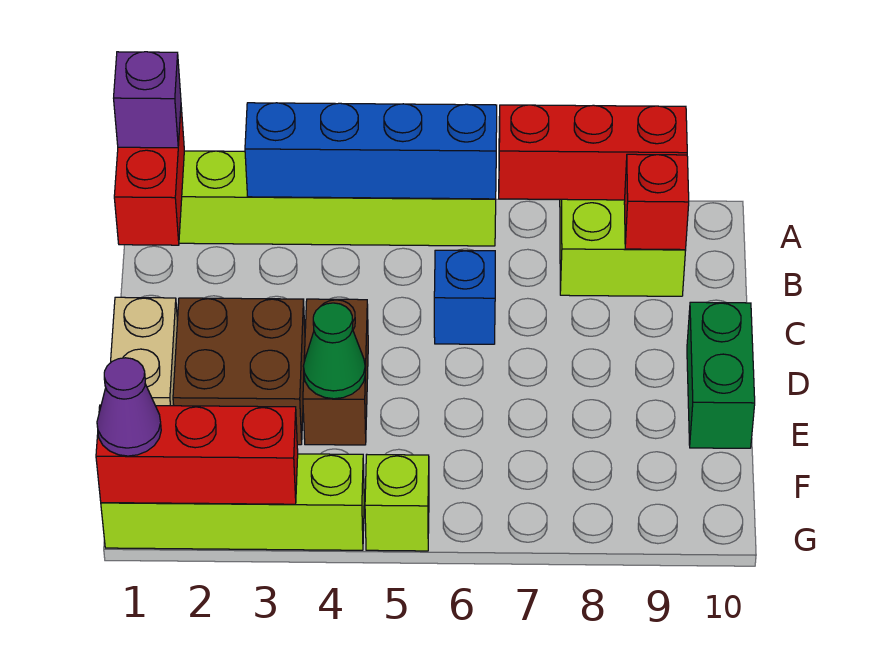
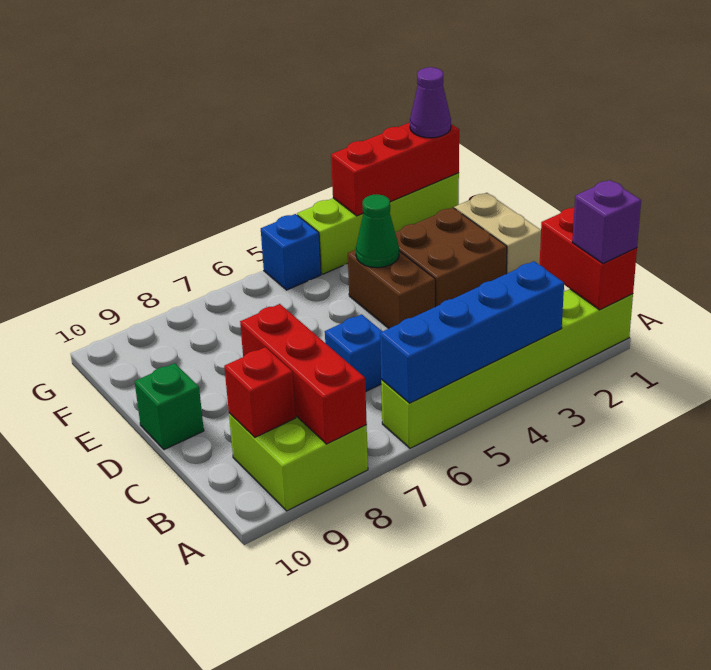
red brick A7:A9 level 2 -> red brick A8:C8 level 2
green brick D10:E10 level 1 -> green brick D10 level 1
lime brick G5 level 1 -> blue brick G5 level 1

